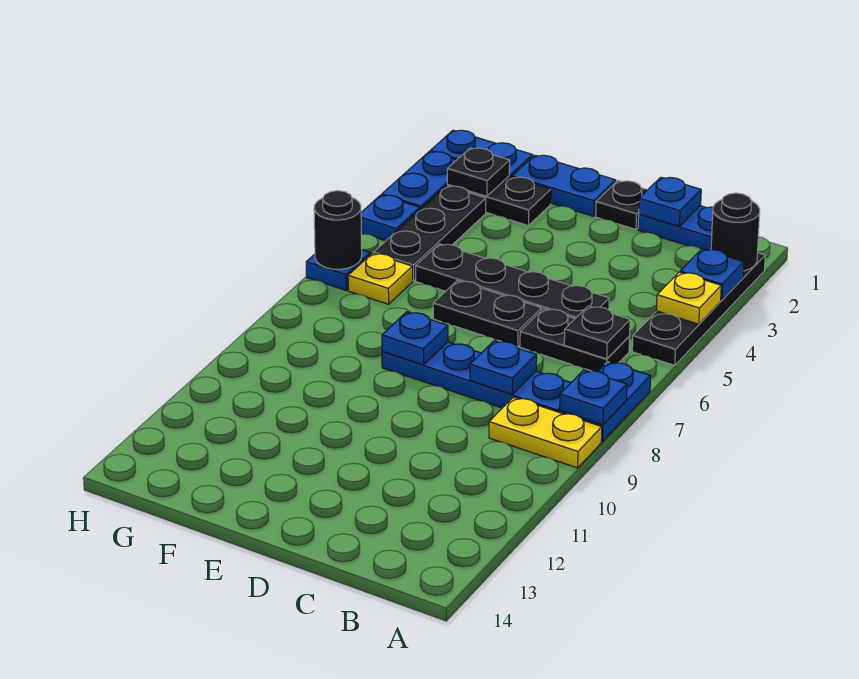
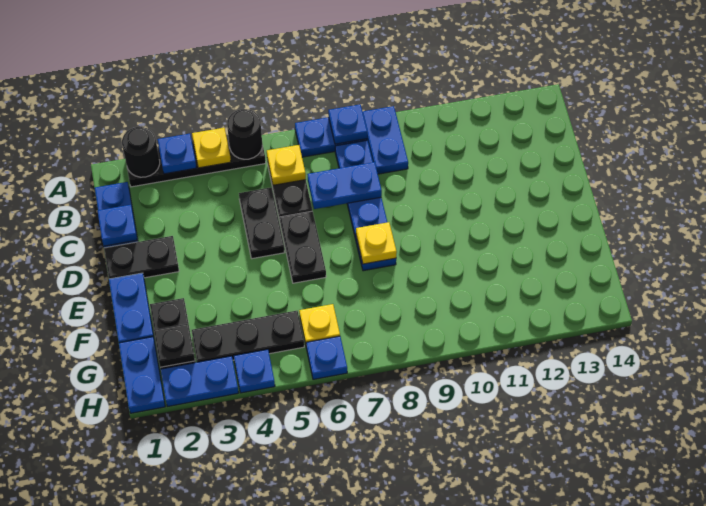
yellow plate A9:B9 level 1 -> blue plate A9:B9 level 1
black plate B6 level 2 -> yellow plate B6 level 2
black plate C5:F5 level 1 -> black plate C5:D5 level 1
blue plate C8 level 2 -> blue plate C7:C8 level 2
black plate D1 level 1 -> black plate D1:D2 level 1
blue plate E8 level 2 -> yellow plate E8 level 2
black round brick H6 level 2 -> black round brick A5 level 2

